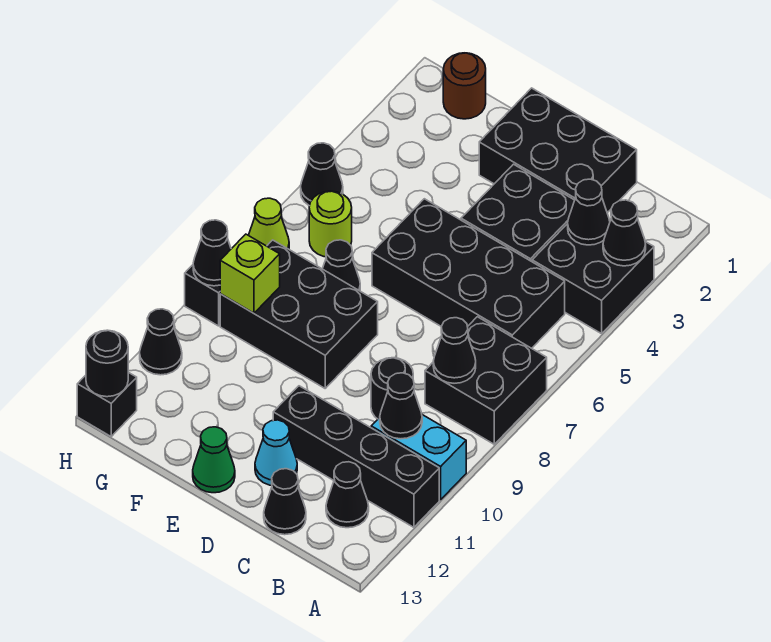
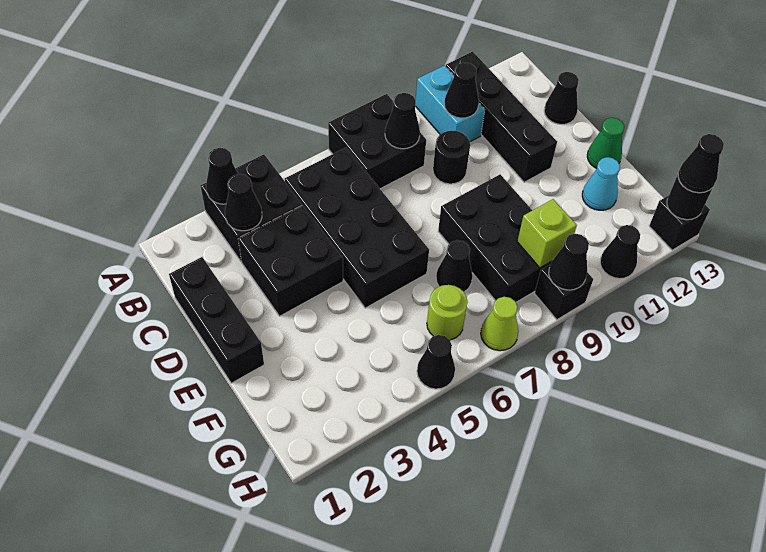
black cone B12 level 1 -> black cone H13 level 3
black brick C1:E2 level 1 -> black brick C1:E1 level 1
cyan cone D12 level 1 -> cyan cone F12 level 1
brown round brick G1 level 1 -> none

